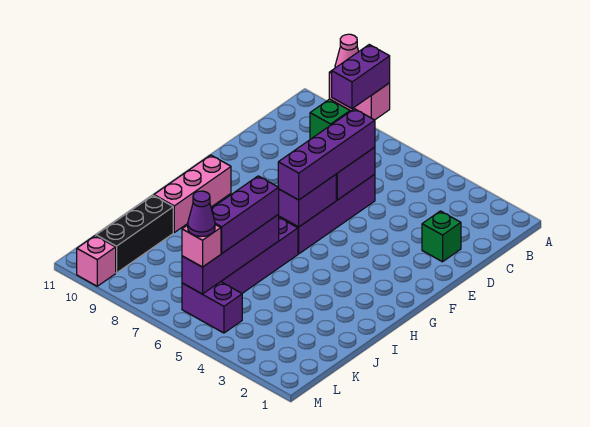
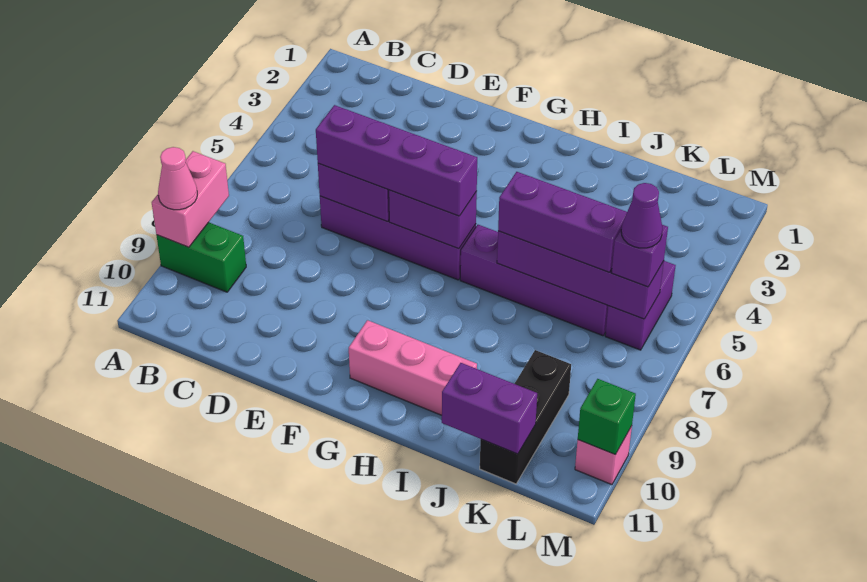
purple brick A8:B8 level 3 -> purple brick J11:K11 level 2
green brick D2 level 1 -> green brick M10 level 2
black brick J10:L10 level 1 -> black brick K9:K11 level 1
pink brick L6 level 3 -> purple brick L6 level 3

